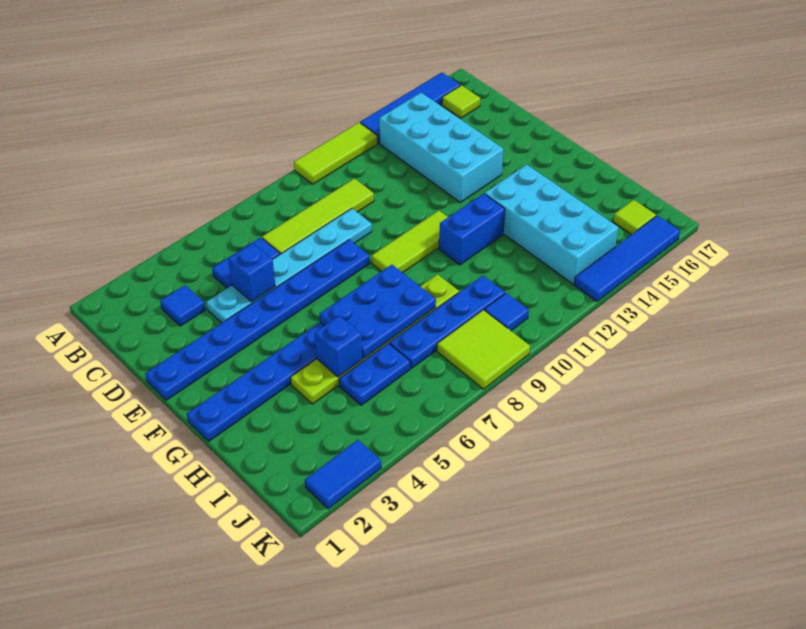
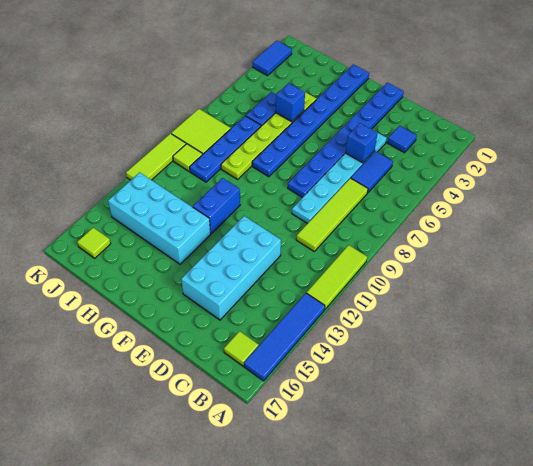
cyan brick B13:E14 level 1 -> cyan brick D12:E15 level 1
lime tile F9:F11 level 1 -> lime tile K10:K12 level 1
blue plate G6:H8 level 2 -> none
blue tile J10 level 1 -> lime tile J10 level 1
blue tile K13:K16 level 1 -> none

